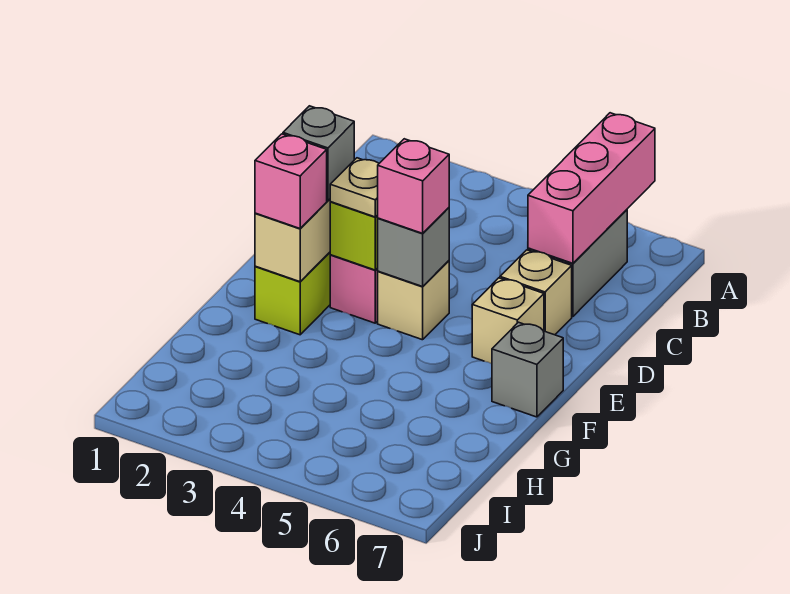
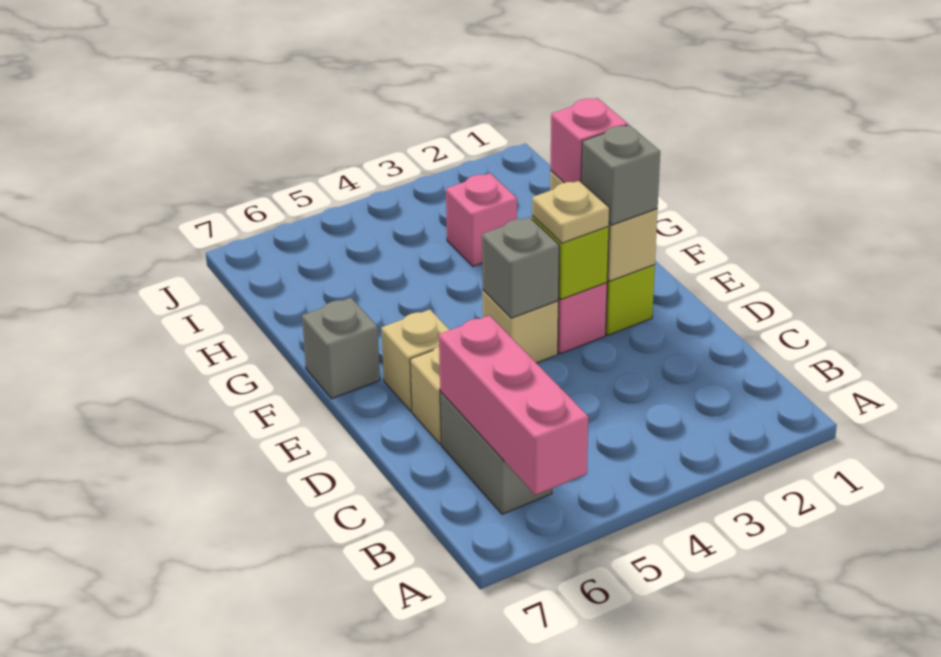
pink brick E4 level 3 -> pink brick H3 level 1

